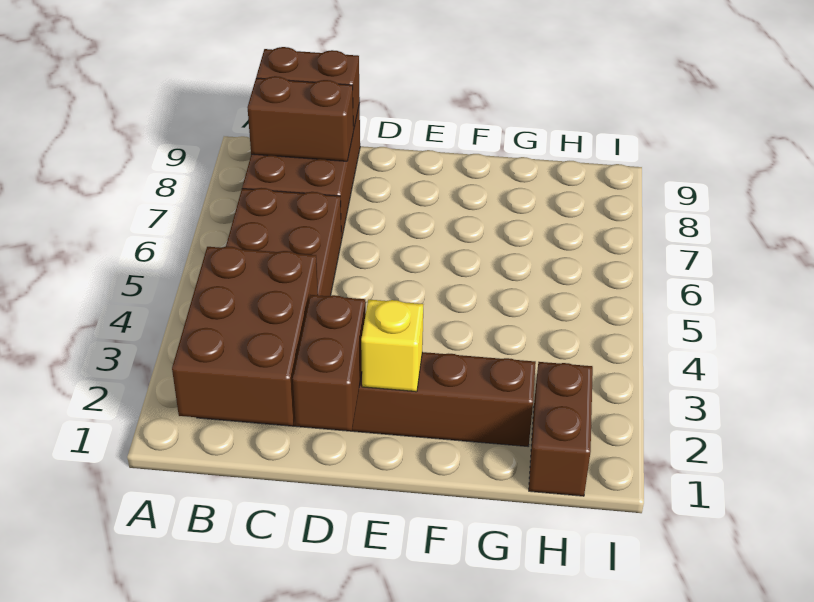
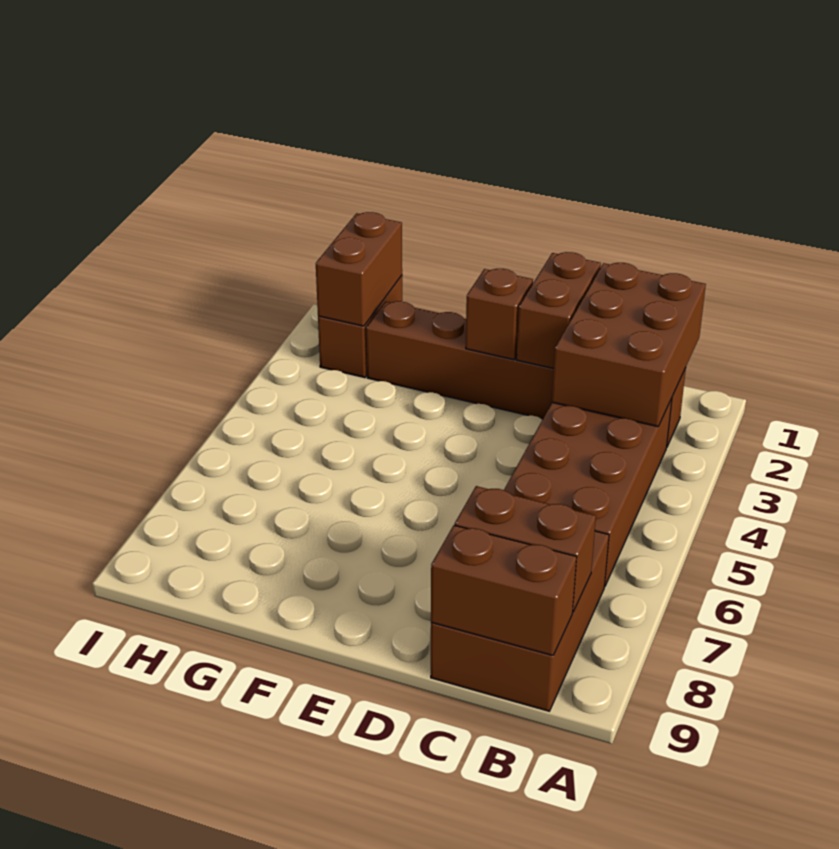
yellow brick E2 level 2 -> brown brick E2 level 2
none -> brown brick H1:H2 level 2

